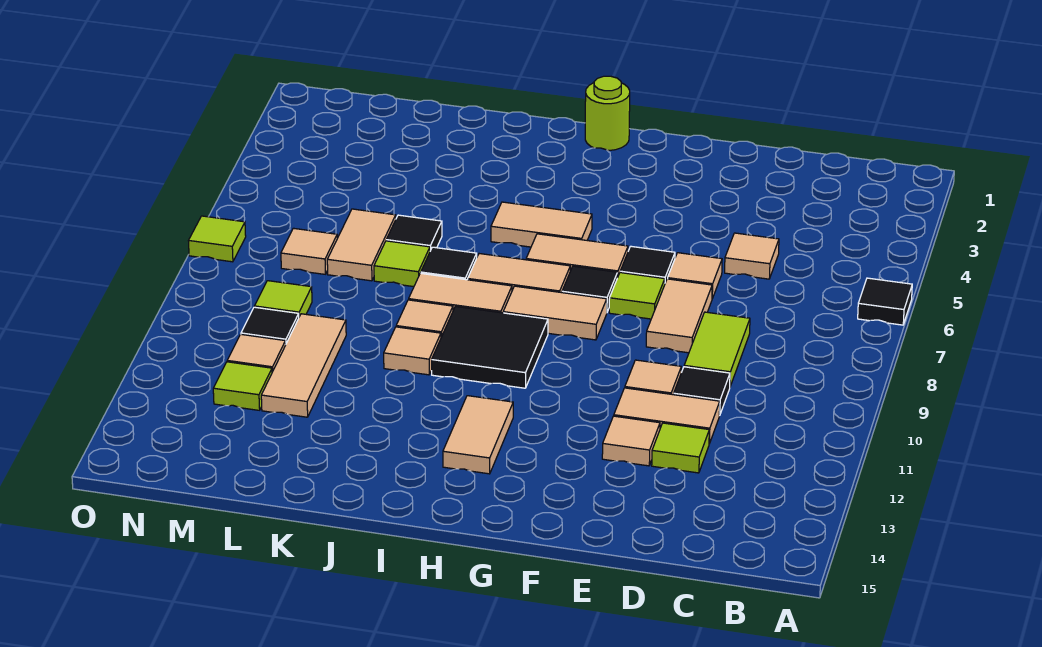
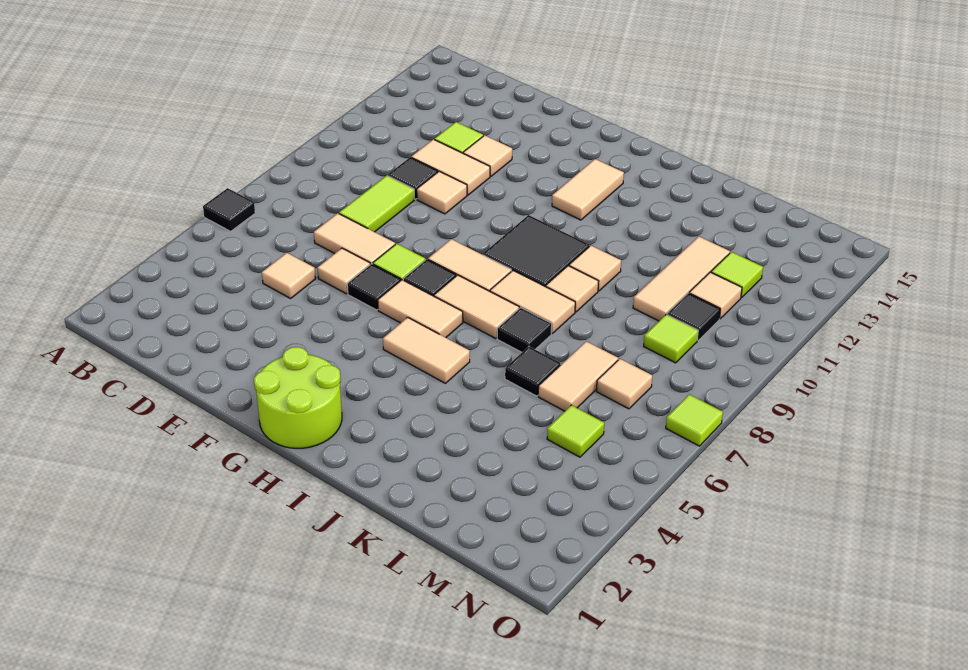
tan tile E7:E8 level 1 -> tan tile D7:E7 level 1
lime round brick H1 level 1 -> lime round brick G1:H2 level 1
lime tile K7 level 1 -> lime tile M5 level 1

